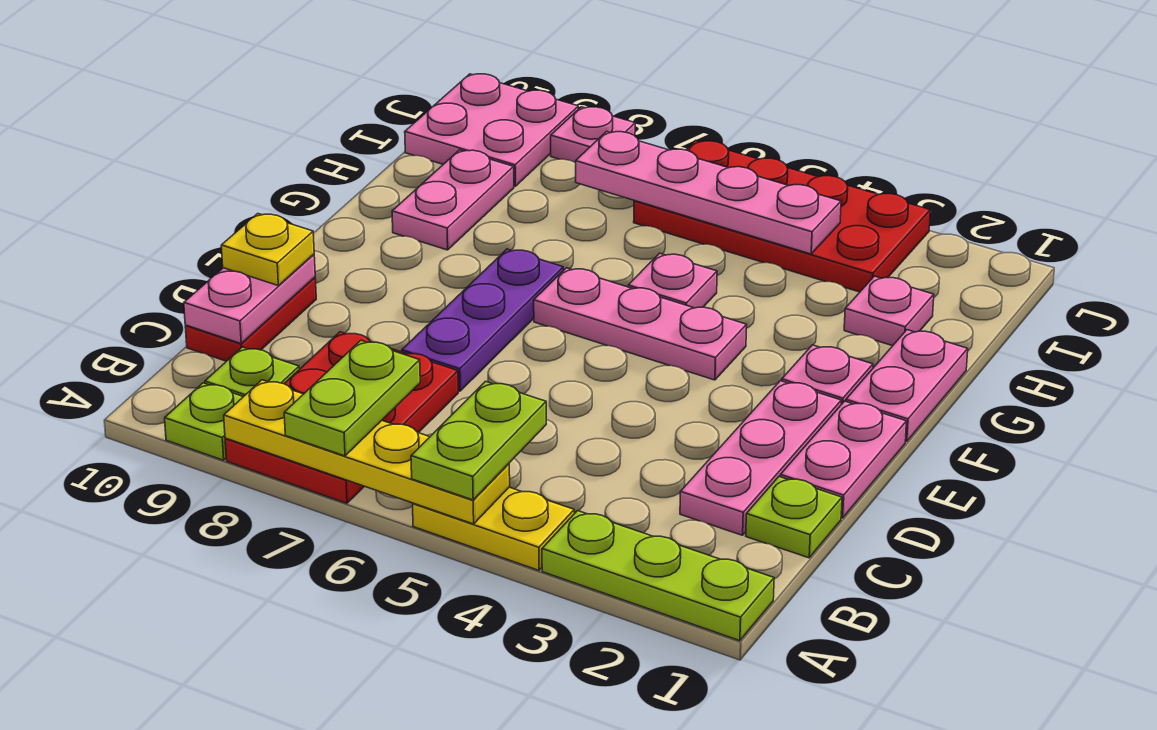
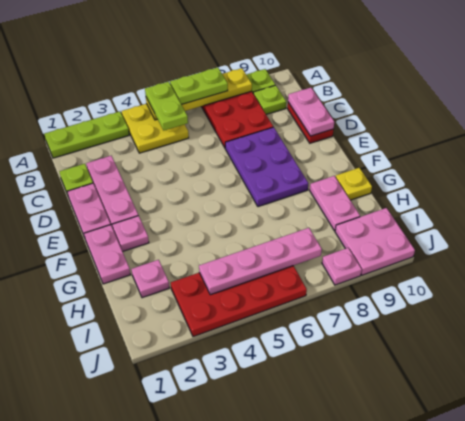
yellow plate A4:A5 level 1 -> yellow plate A4:B5 level 1
lime plate A7:B7 level 3 -> lime plate A6:A7 level 3
purple plate D7:F7 level 1 -> purple plate D7:F8 level 1
yellow plate D10 level 3 -> yellow plate G10 level 1
pink plate F4:F6 level 1 -> none
pink plate G5 level 1 -> none

